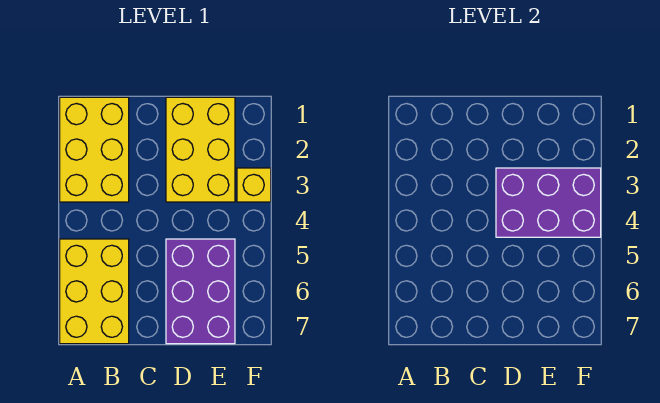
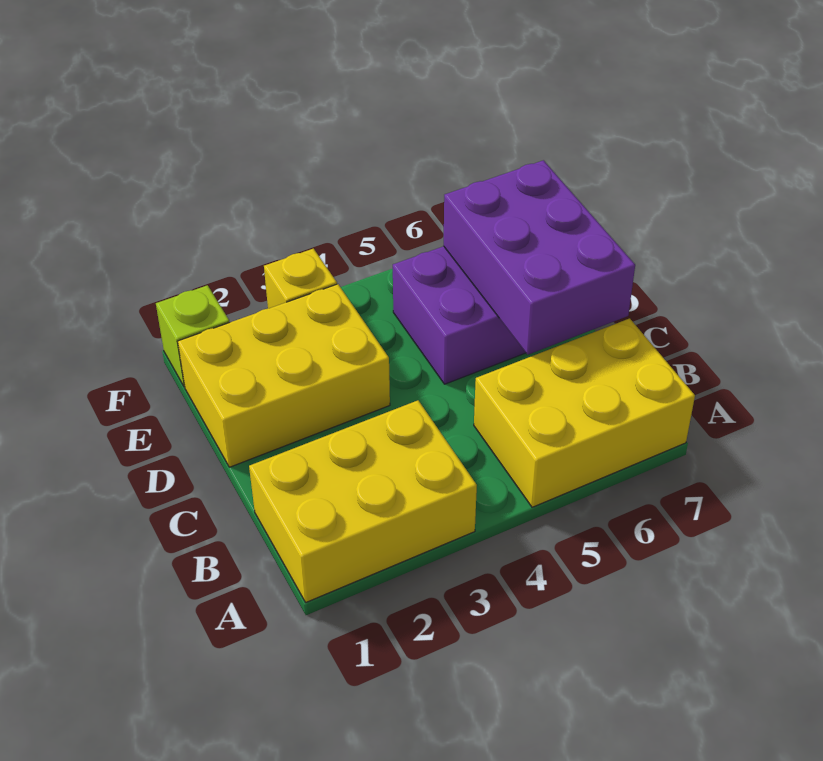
purple brick D3:F4 level 2 -> purple brick C6:E7 level 2
none -> lime brick F1 level 1

